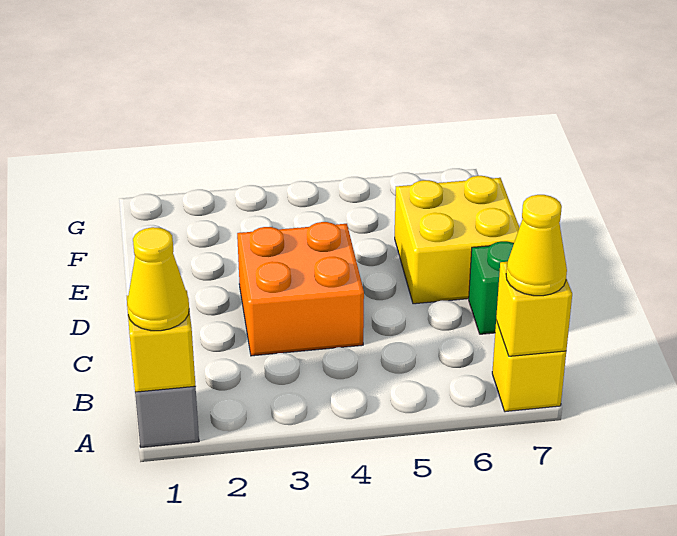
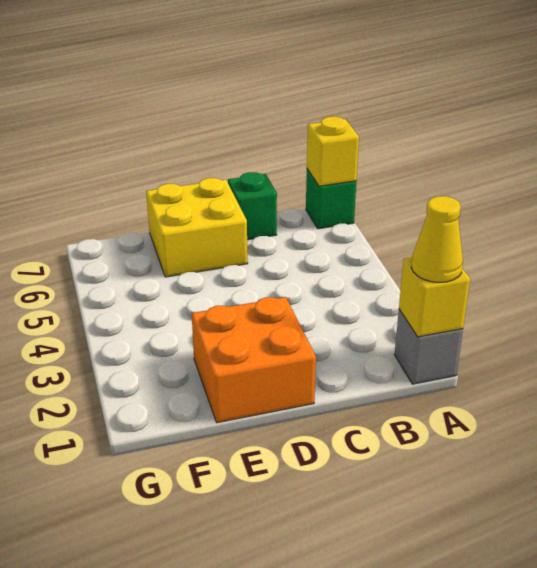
yellow brick A7 level 1 -> green brick A7 level 1
yellow cone A7 level 3 -> none
orange brick C3:D4 level 1 -> orange brick D1:E2 level 1

